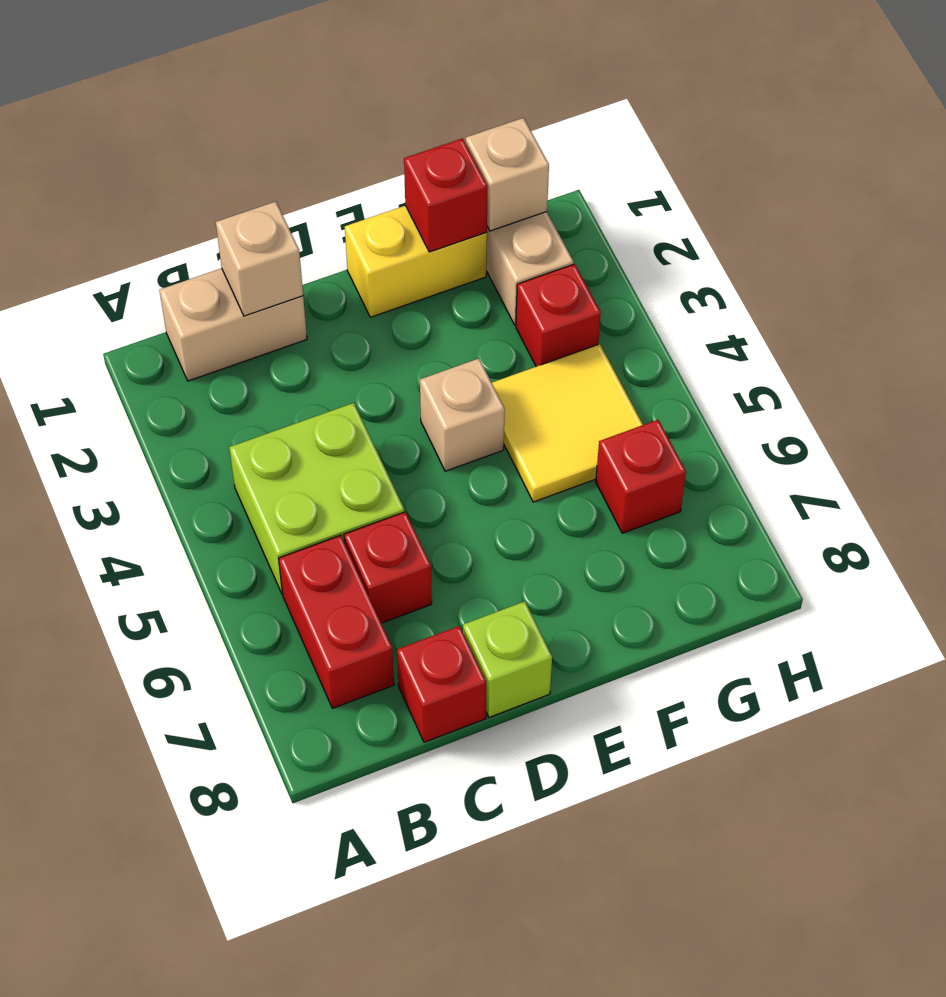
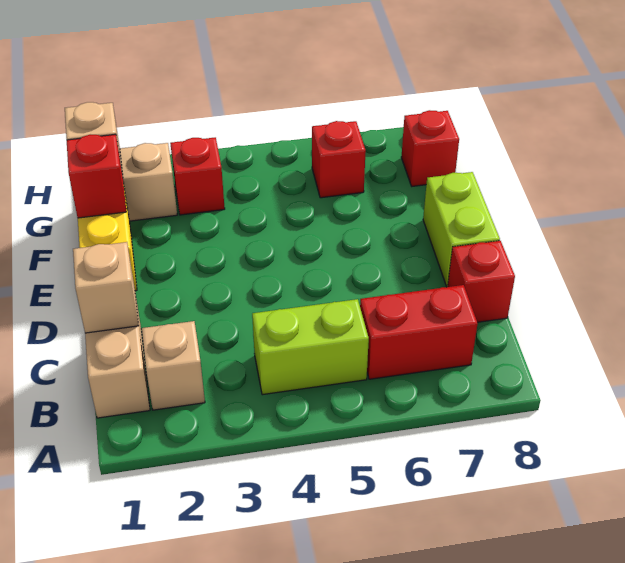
lime brick B4:C5 level 1 -> lime brick B4:B5 level 1
red brick C6 level 1 -> red brick G8 level 1
lime brick D8 level 1 -> lime brick D8:E8 level 1
tan brick E4 level 1 -> tan brick B2 level 1
yellow tile F4:G5 level 1 -> none

